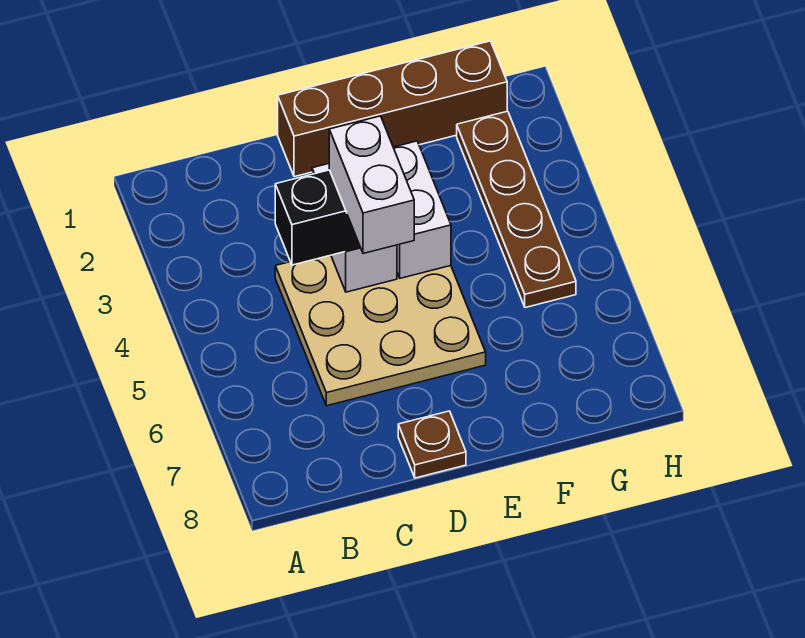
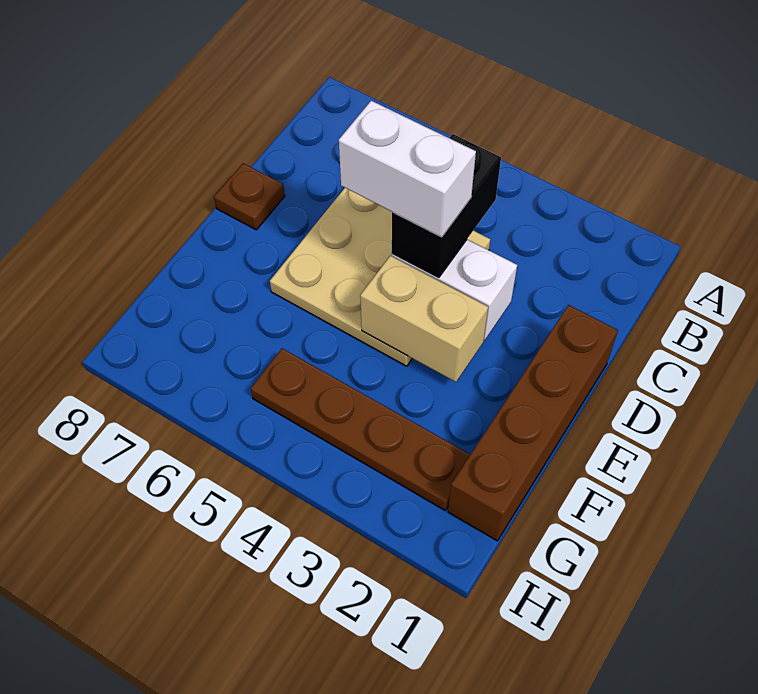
white brick E3:E4 level 2 -> tan brick E3:E4 level 2

